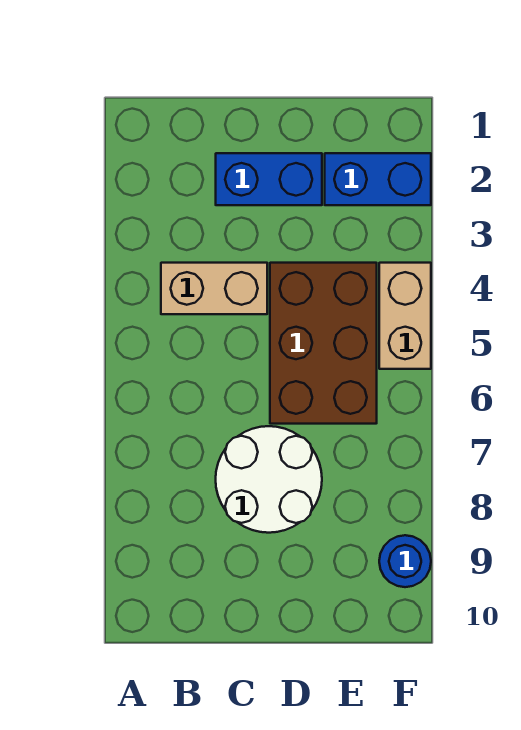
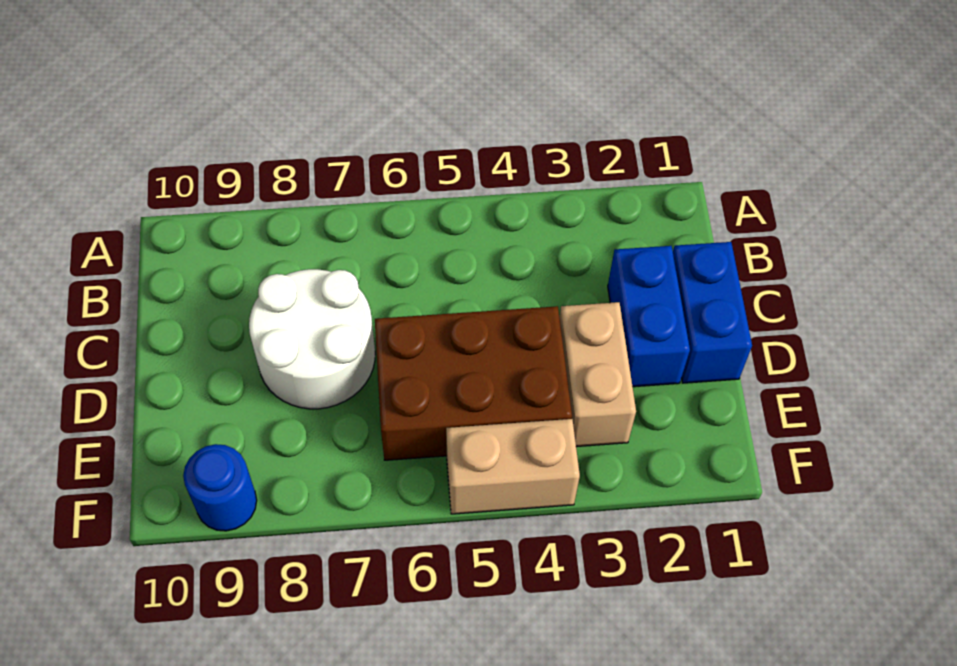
tan brick B4:C4 level 1 -> tan brick D3:E3 level 1
blue brick E2:F2 level 1 -> blue brick C1:D1 level 1

